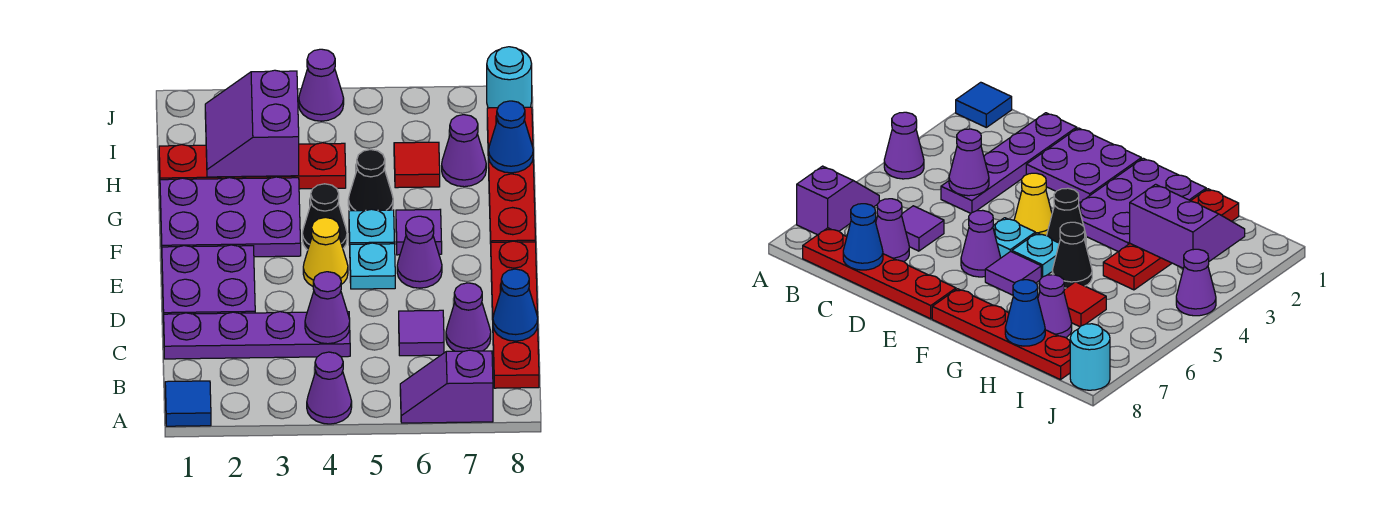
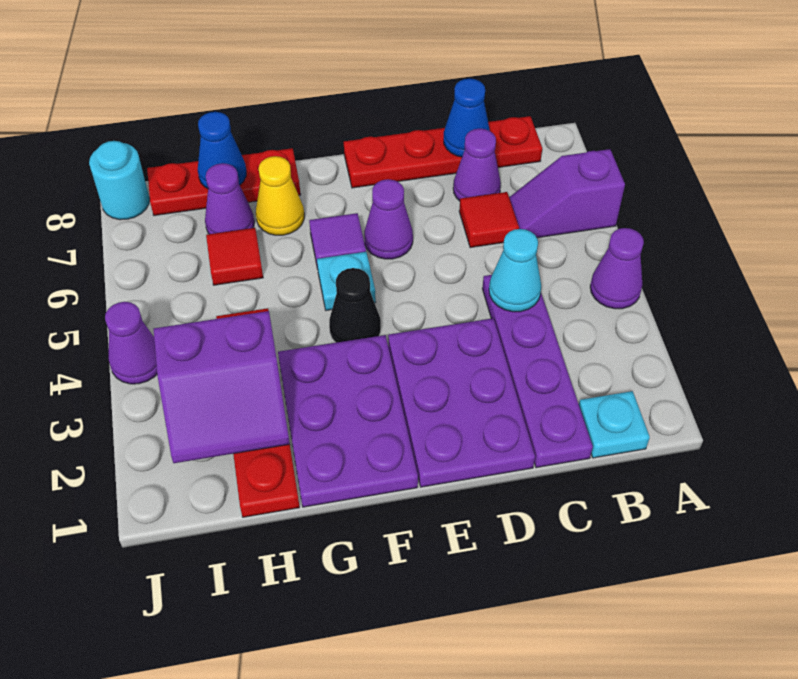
blue tile A1 level 1 -> none
purple slope A6:A7 level 1 top 7 -> purple slope A6:B6 level 1 top A
purple cone C4 level 2 -> cyan cone C4 level 2
purple tile C6 level 1 -> red tile C6 level 1
purple plate D1:E2 level 1 -> purple plate D1:E3 level 1
yellow cone E4 level 1 -> yellow cone G7 level 1
cyan plate E5 level 1 -> cyan plate B1 level 1
red plate F8:I8 level 1 -> red plate G8:I8 level 1
black cone G5 level 1 -> none

